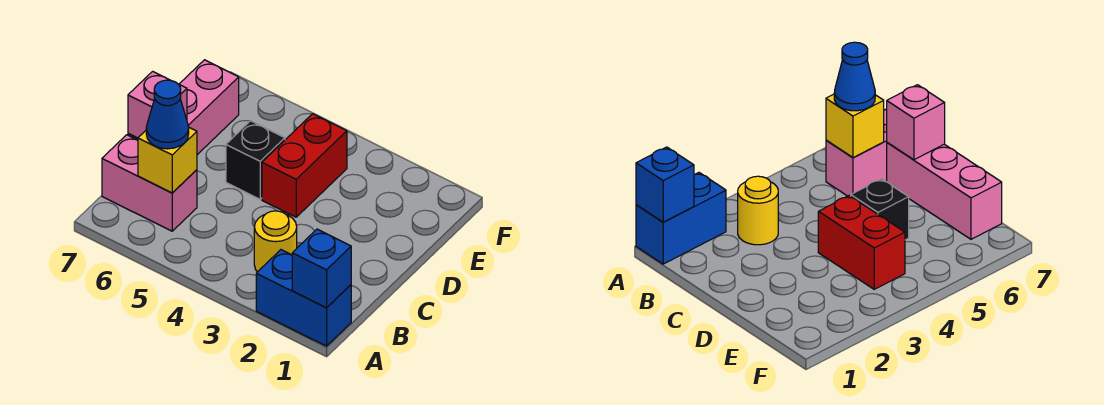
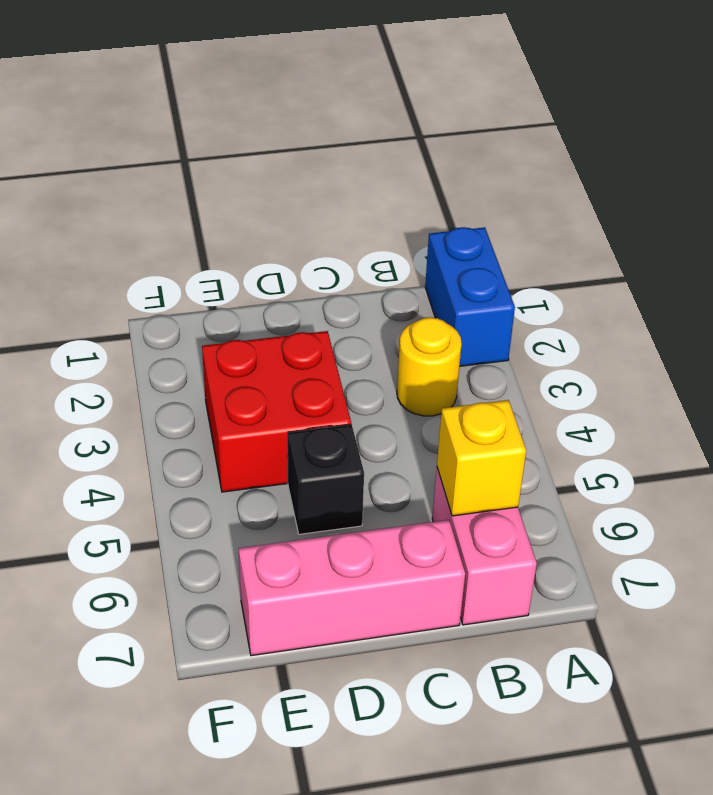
blue brick A1 level 2 -> none
blue cone B6 level 3 -> none
pink brick C7 level 2 -> none
red brick D4:E4 level 1 -> red brick D3:E4 level 1

